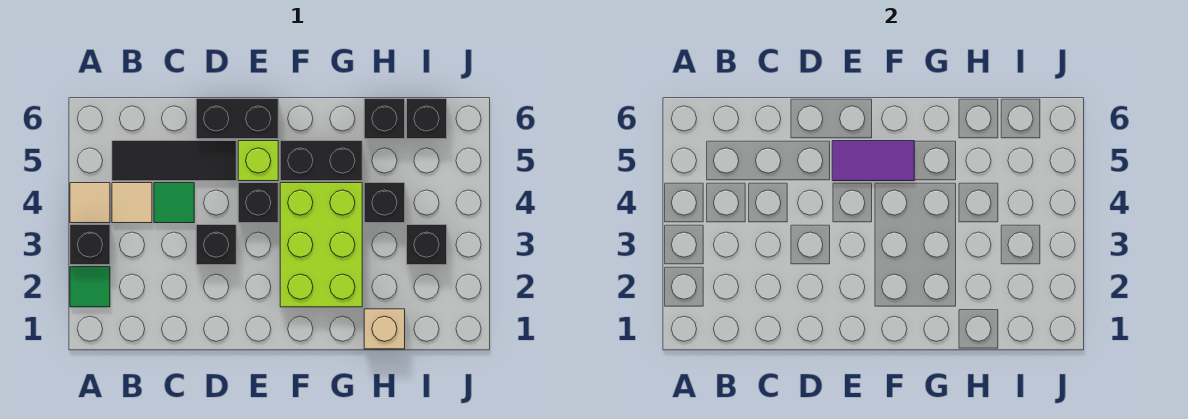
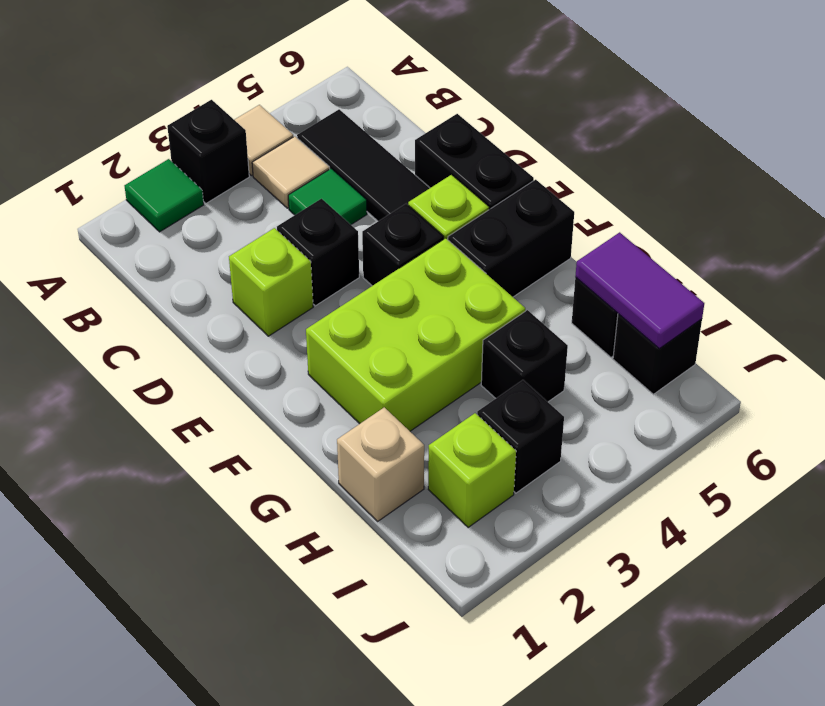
none -> lime brick D2 level 1
purple tile E5:F5 level 2 -> purple tile H6:I6 level 2
black brick F5:G5 level 1 -> black brick F5:F6 level 1
none -> lime brick I2 level 1

